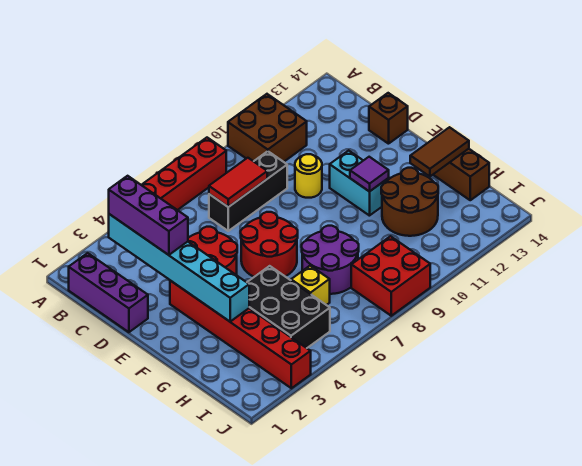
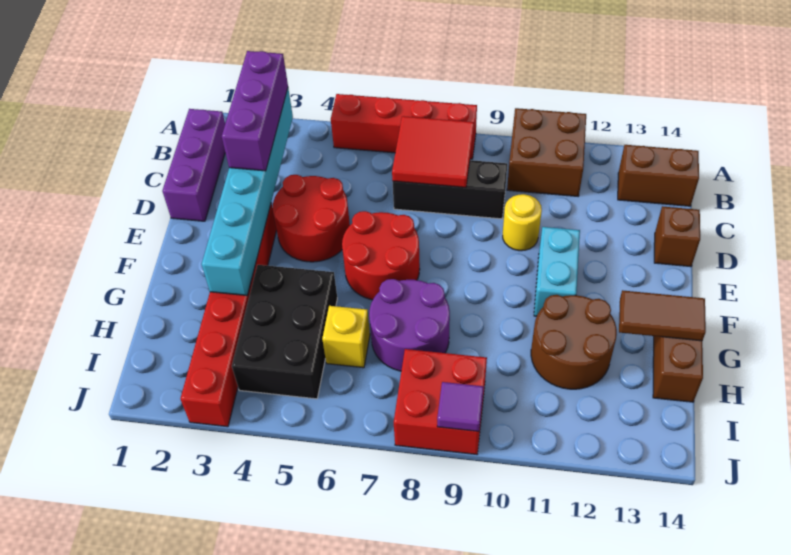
none -> brown brick B13:B14 level 1
red tile C7:C8 level 2 -> red tile B7:C8 level 2
purple tile F11 level 2 -> purple tile J9 level 2

